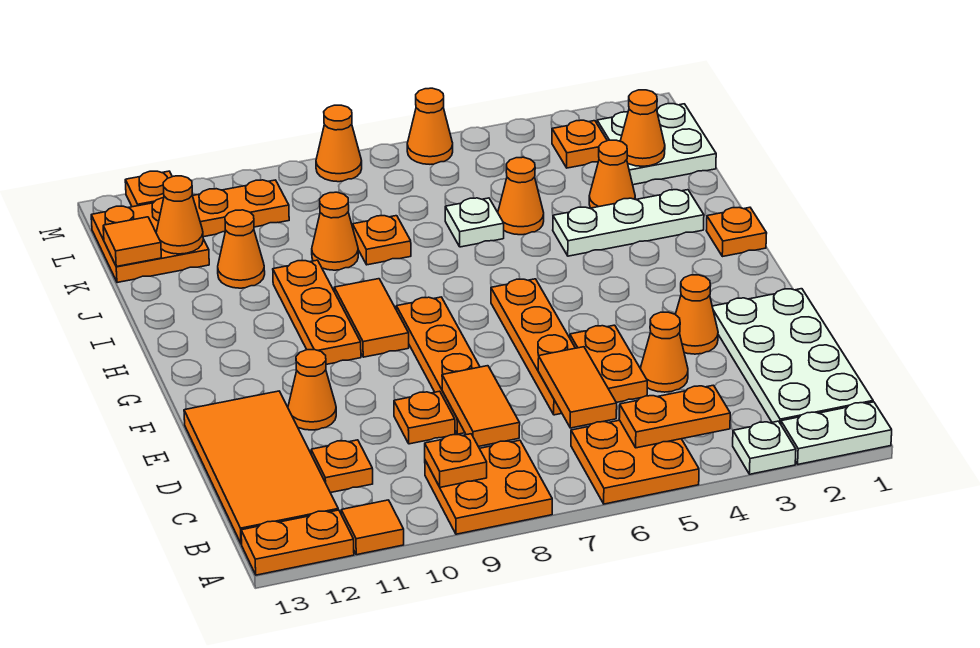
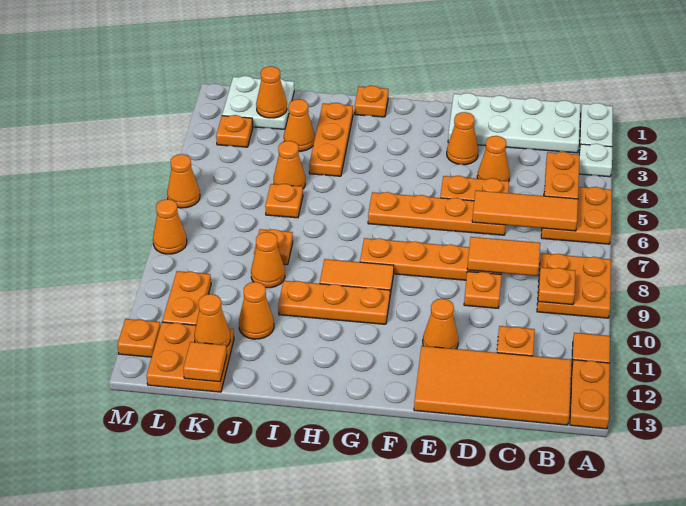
orange tile C6:D6 level 2 -> orange tile B6:D6 level 2
white plate I2:I4 level 1 -> orange plate I2:I4 level 1
white plate J6 level 1 -> orange plate J6 level 1

